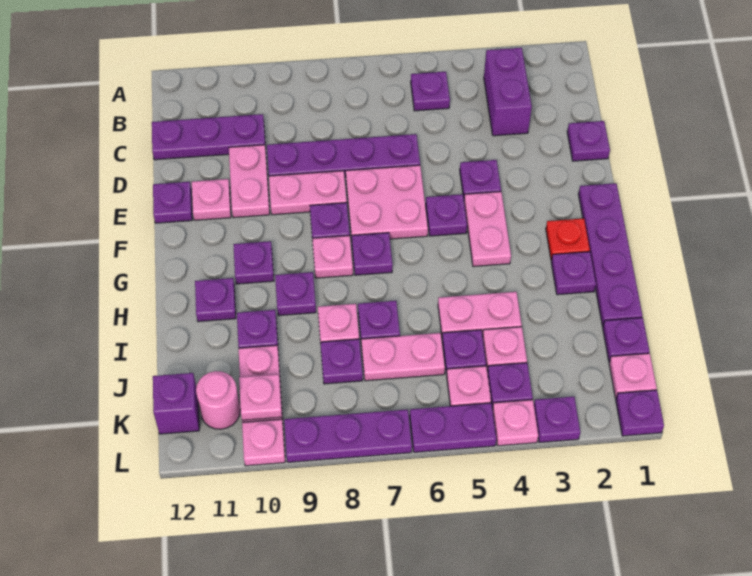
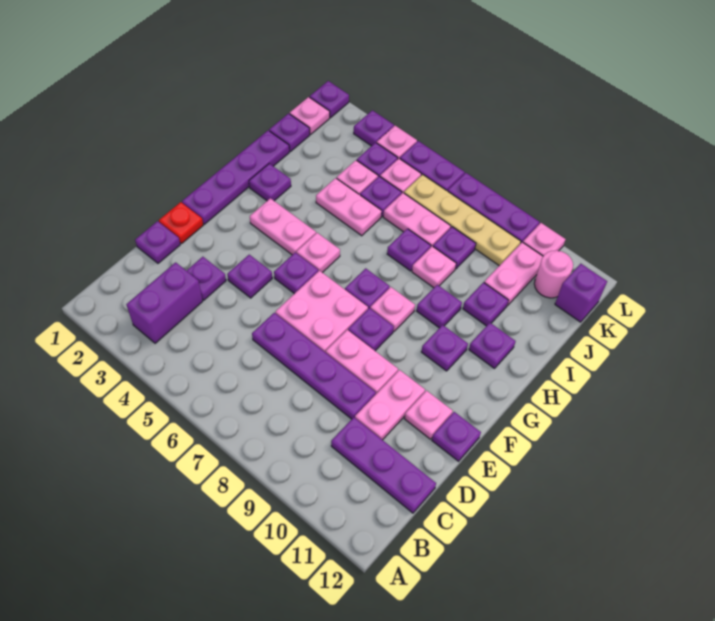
purple plate B5 level 1 -> purple plate D3 level 1
pink plate F4:G4 level 1 -> pink plate G3:G4 level 1
red plate G2 level 1 -> red plate E1 level 1
none -> tan plate K6:K9 level 1
pink plate K10 level 2 -> pink plate G5 level 1

